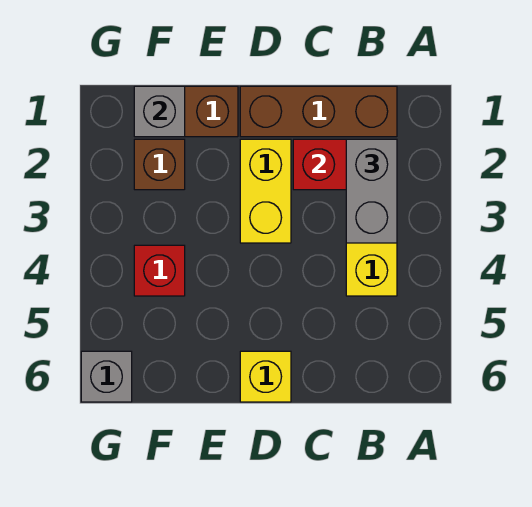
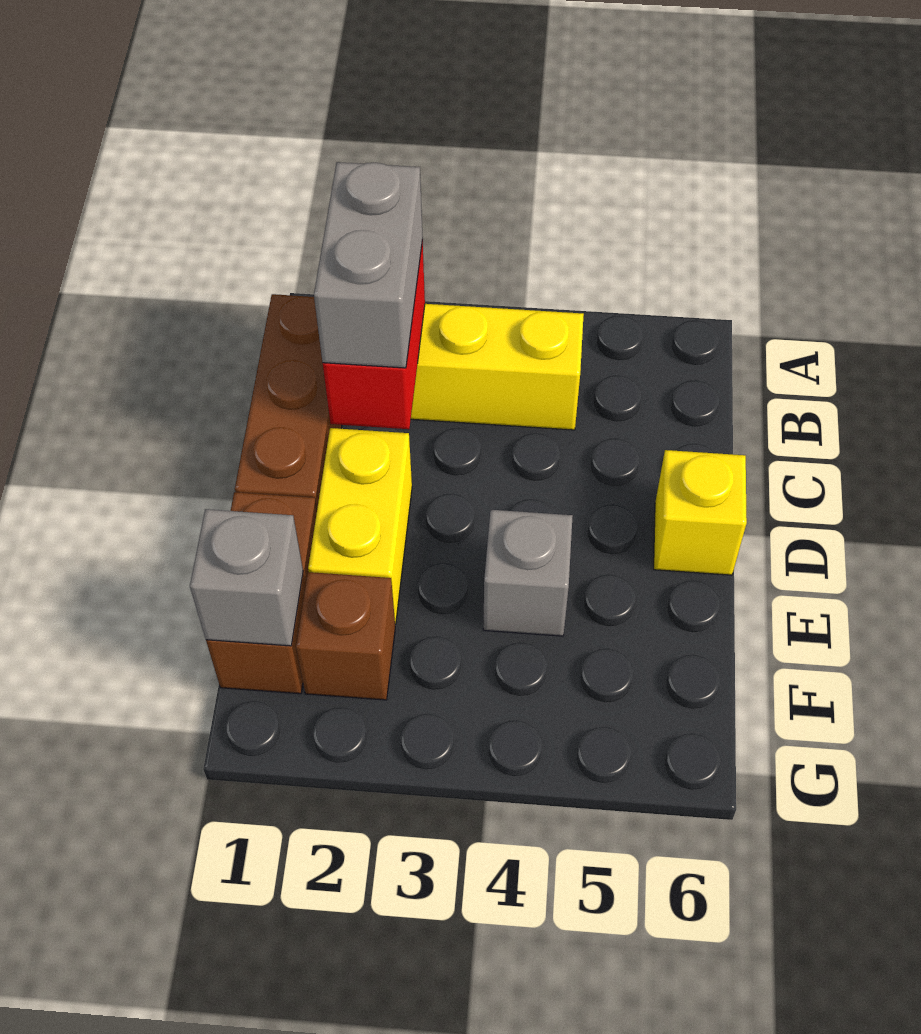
grey brick B2:B3 level 3 -> grey brick B2:C2 level 3
yellow brick D2:D3 level 1 -> yellow brick D2:E2 level 1
red brick F4 level 1 -> none
grey brick G6 level 1 -> grey brick E4 level 1

